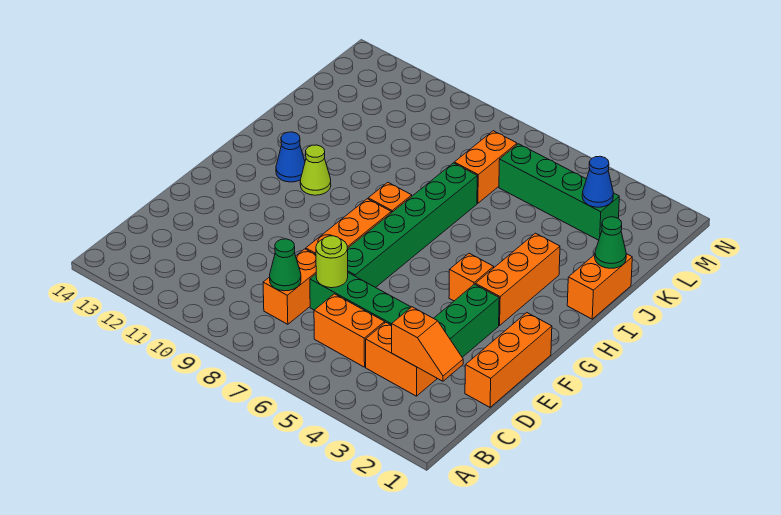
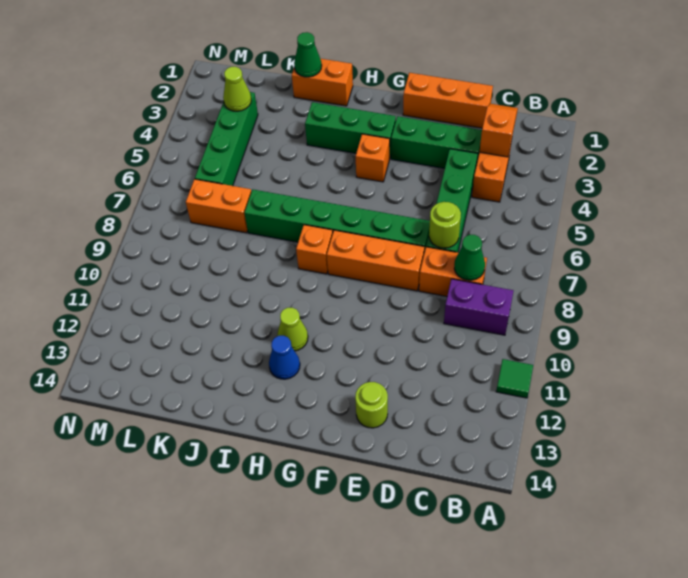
none -> green tile A11 level 1
none -> purple brick B9:C9 level 1
orange brick C5:C6 level 1 -> none
none -> lime round brick E13 level 1
orange brick G3:I3 level 1 -> green brick G3:I3 level 1
blue cone L3 level 2 -> lime cone L3 level 2

